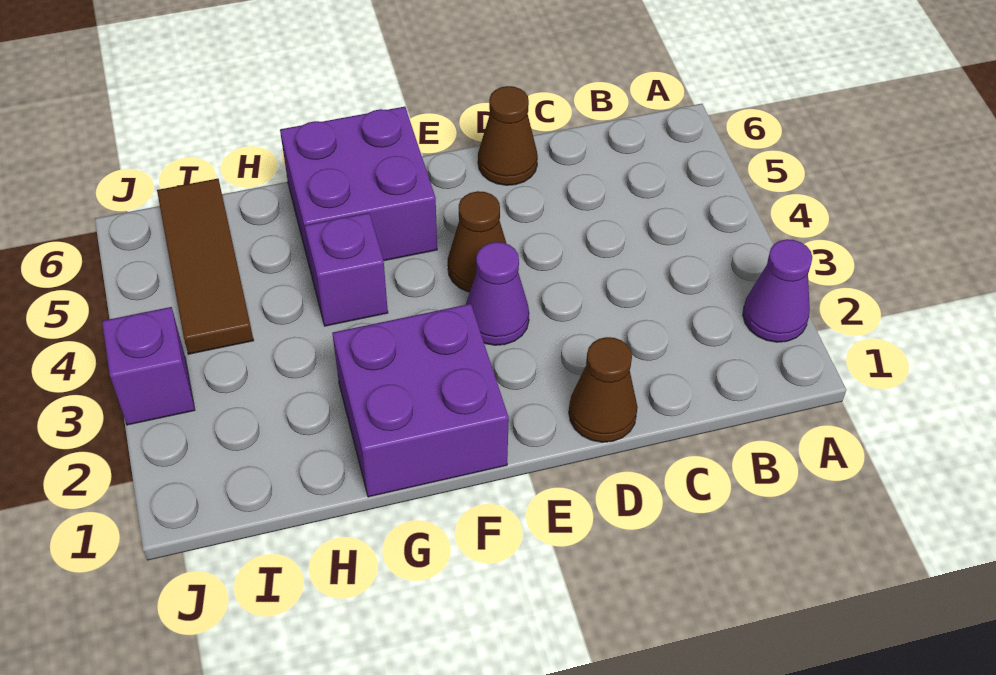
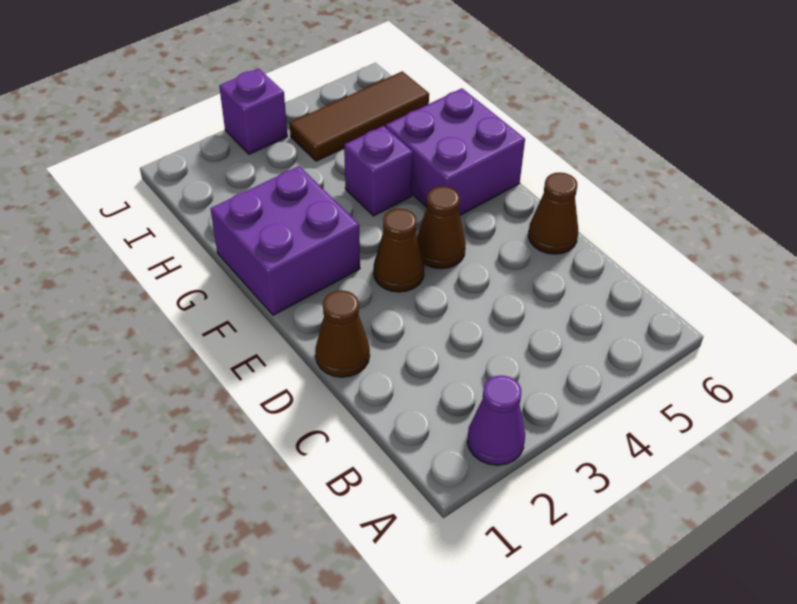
purple cone E3 level 1 -> brown cone E3 level 1

